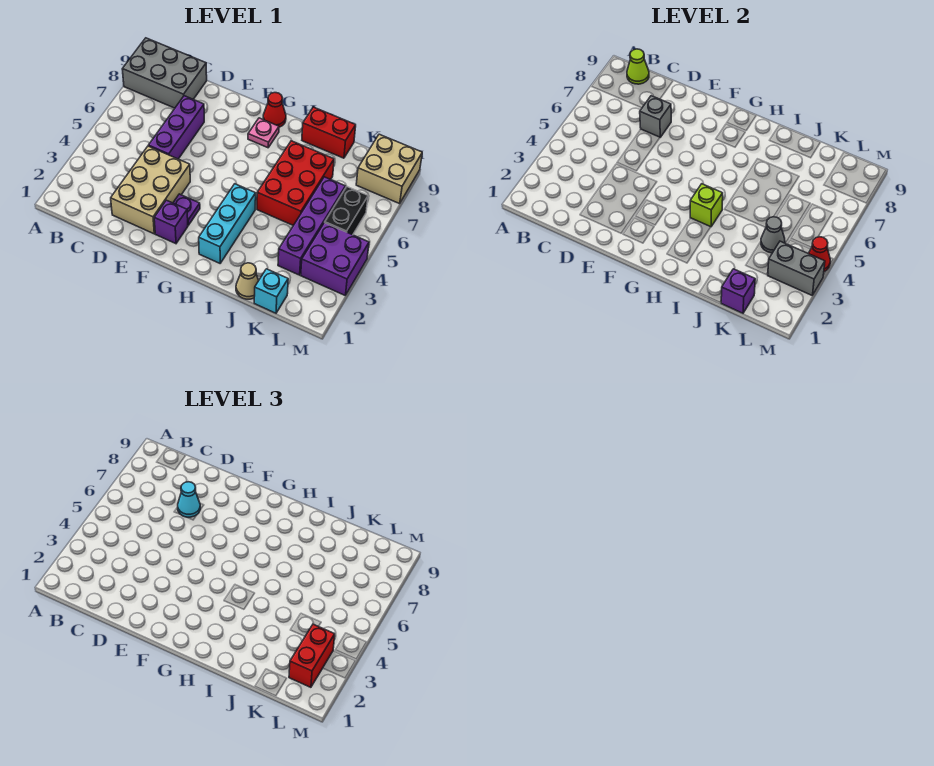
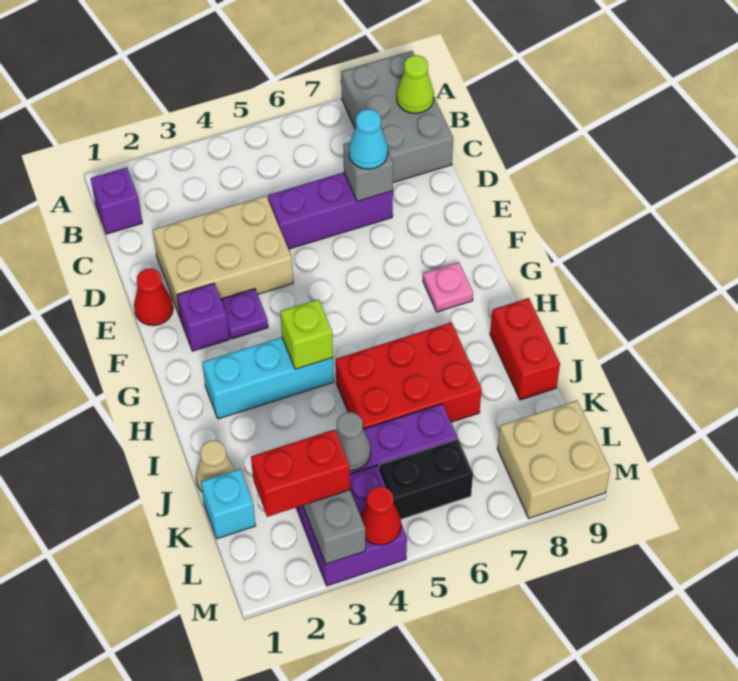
red cone G9 level 1 -> red cone E1 level 1
purple brick K1 level 2 -> purple brick B1 level 1

